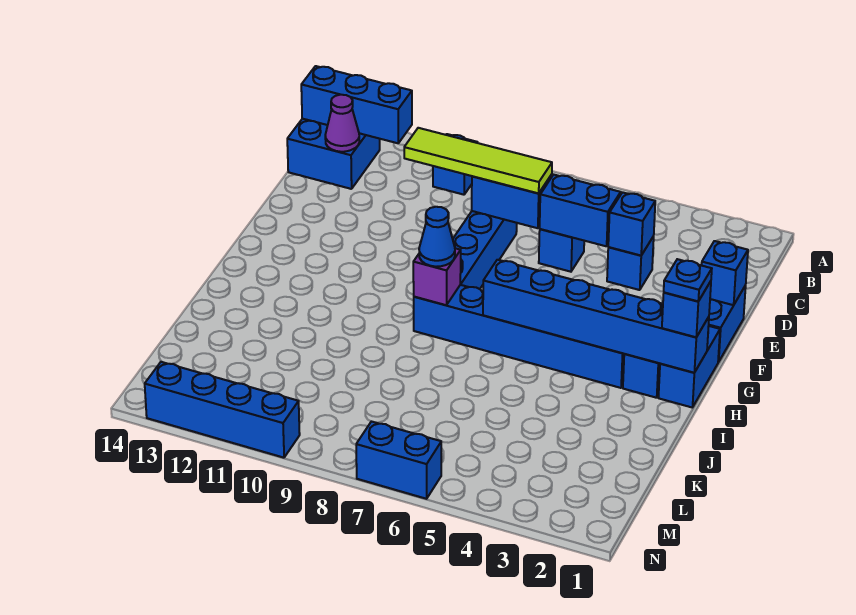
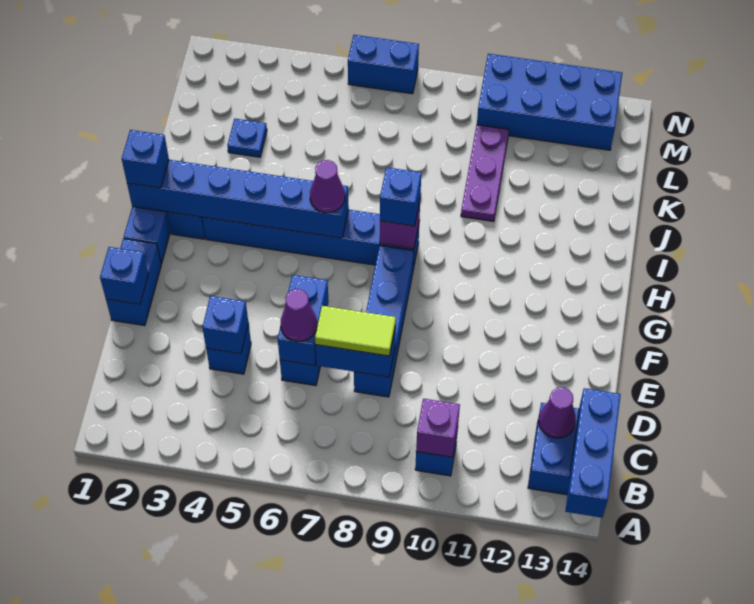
none -> purple brick B10 level 2
blue brick B12:B14 level 2 -> blue brick A14:C14 level 2
blue brick D5:D6 level 2 -> blue brick D6:E6 level 2
none -> purple cone D6 level 3
lime tile D7:D10 level 3 -> lime tile D7:D8 level 3
blue plate H1 level 4 -> blue plate K3 level 1
none -> purple cone H6 level 3
blue cone H8 level 3 -> blue brick H8 level 3
none -> purple plate J10:L10 level 1
blue brick N10:N13 level 1 -> blue brick M10:N13 level 1

